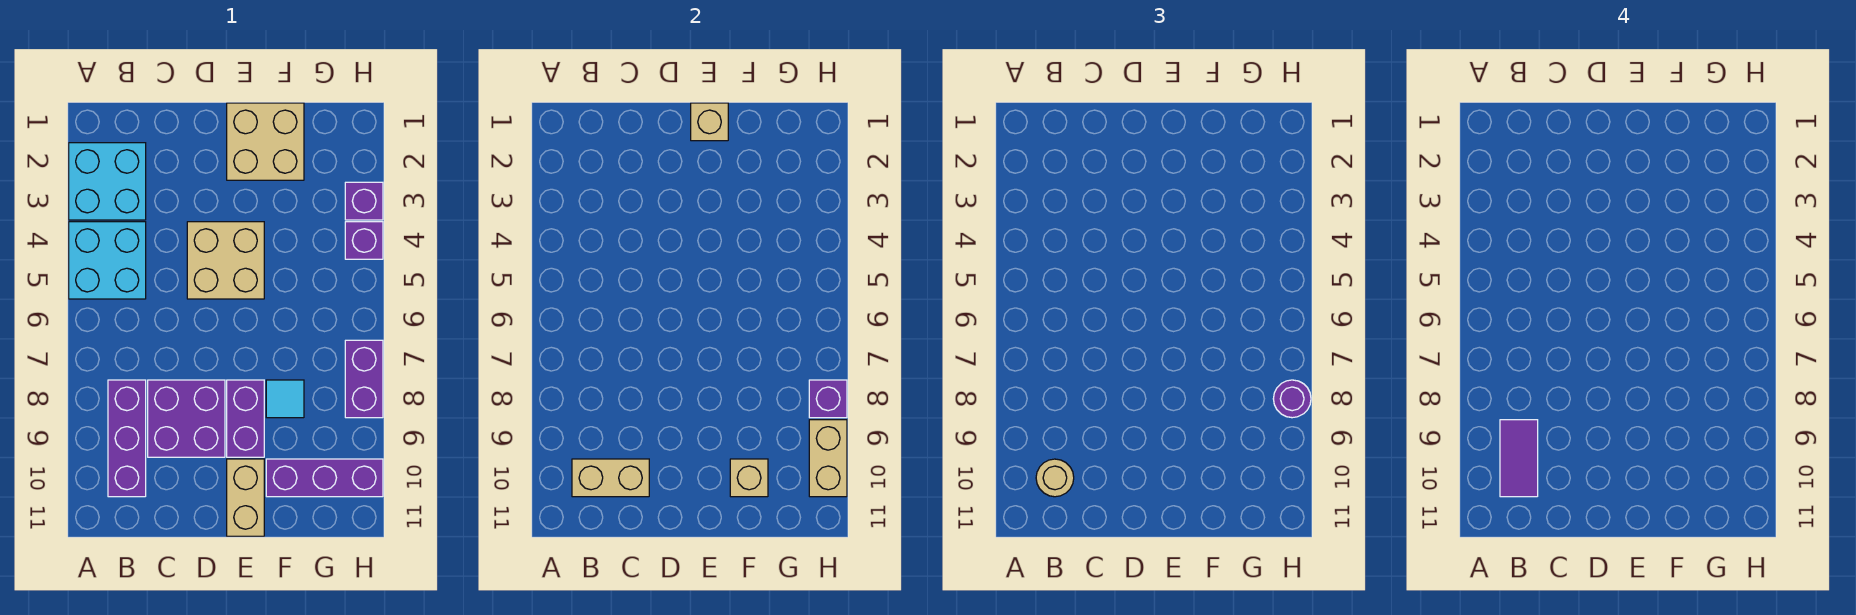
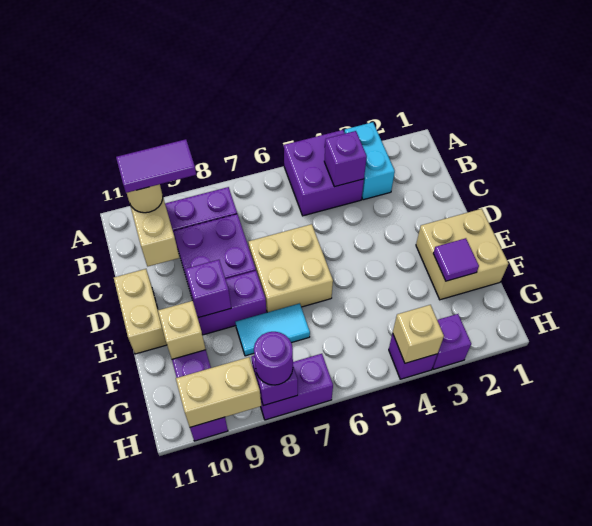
cyan brick A2:B3 level 1 -> cyan brick A3:B3 level 1
cyan brick A4:B5 level 1 -> purple brick A4:B5 level 1
none -> purple brick B4 level 2
tan brick D4:E5 level 1 -> tan brick D6:E7 level 1
tan brick E1 level 2 -> tan brick H4 level 2
none -> purple brick E9 level 2
tan brick E10:E11 level 1 -> tan brick D11:E11 level 1
none -> purple tile F2 level 2
cyan tile F8 level 1 -> cyan tile F7:F8 level 1

